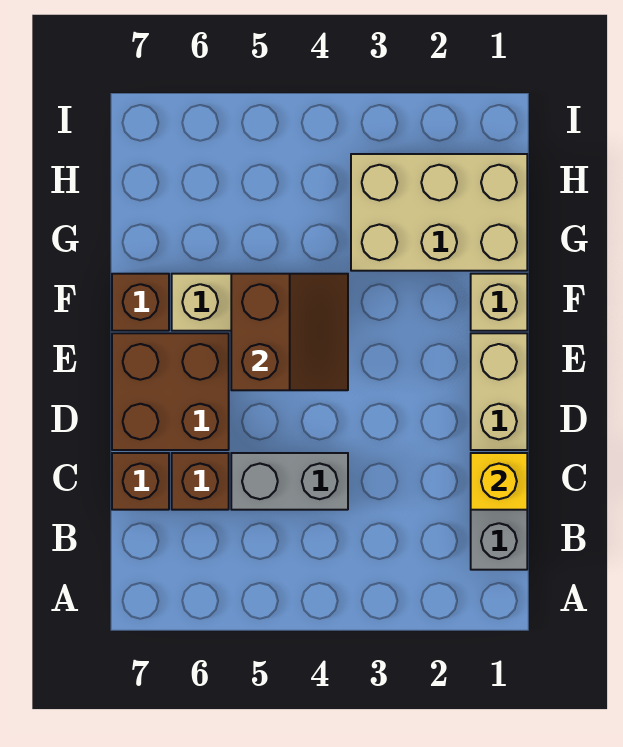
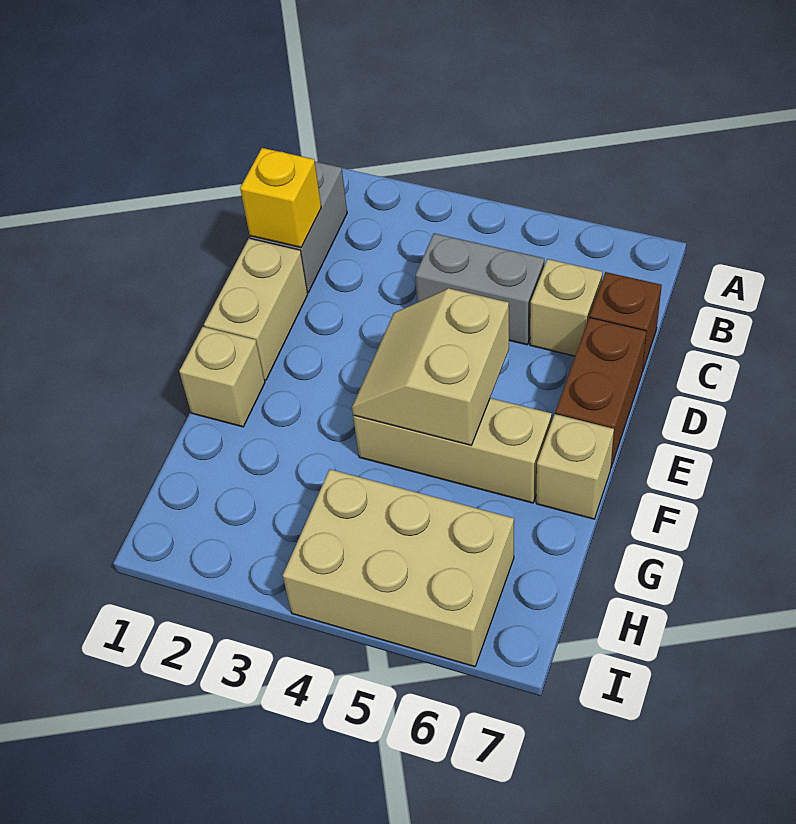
brown brick C6 level 1 -> tan brick C6 level 1
brown brick D6:E7 level 1 -> brown brick D7:E7 level 1
brown slope E4:F5 level 2 top 5 -> tan slope E4:F5 level 2 top 5
brown brick F7 level 1 -> tan brick F7 level 1
tan brick G1:H3 level 1 -> tan brick H4:I6 level 1

